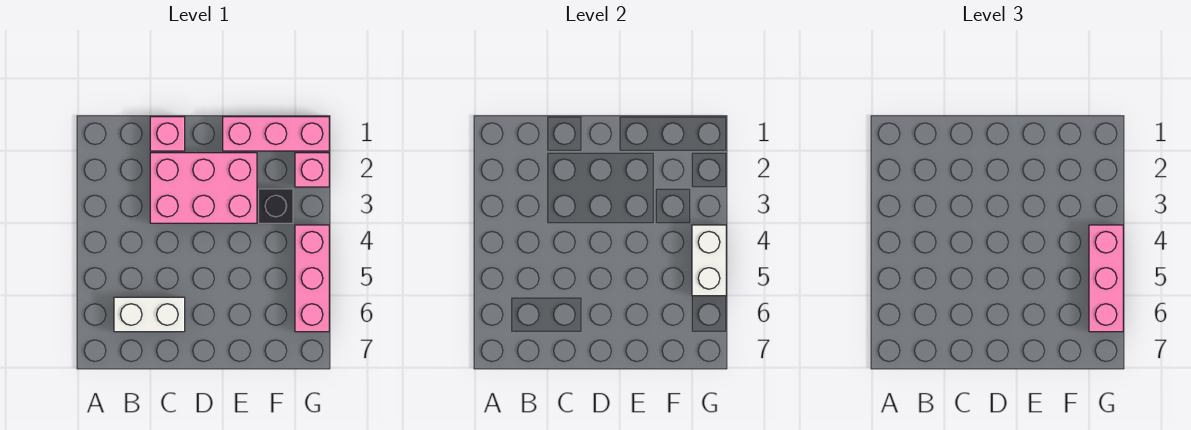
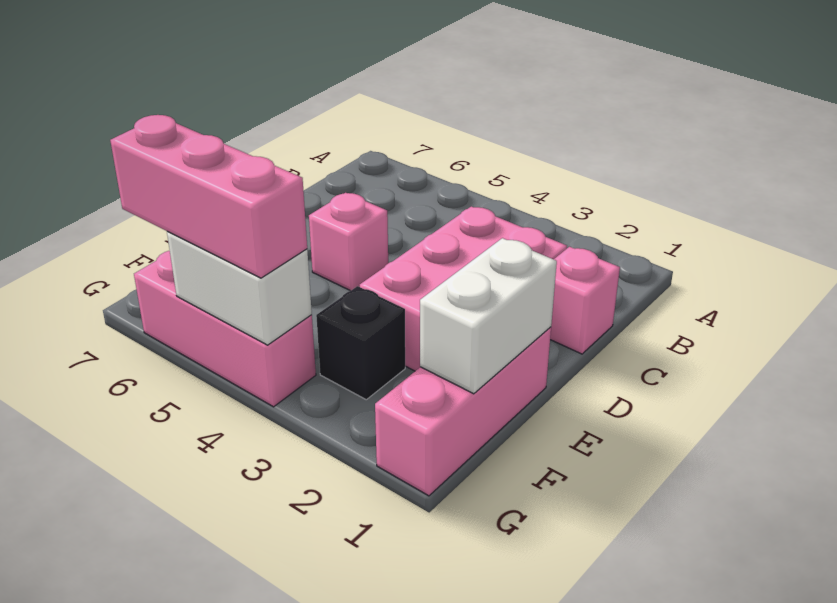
white brick B6:C6 level 1 -> white brick E1:F1 level 2
pink brick G2 level 1 -> pink brick D5 level 1

